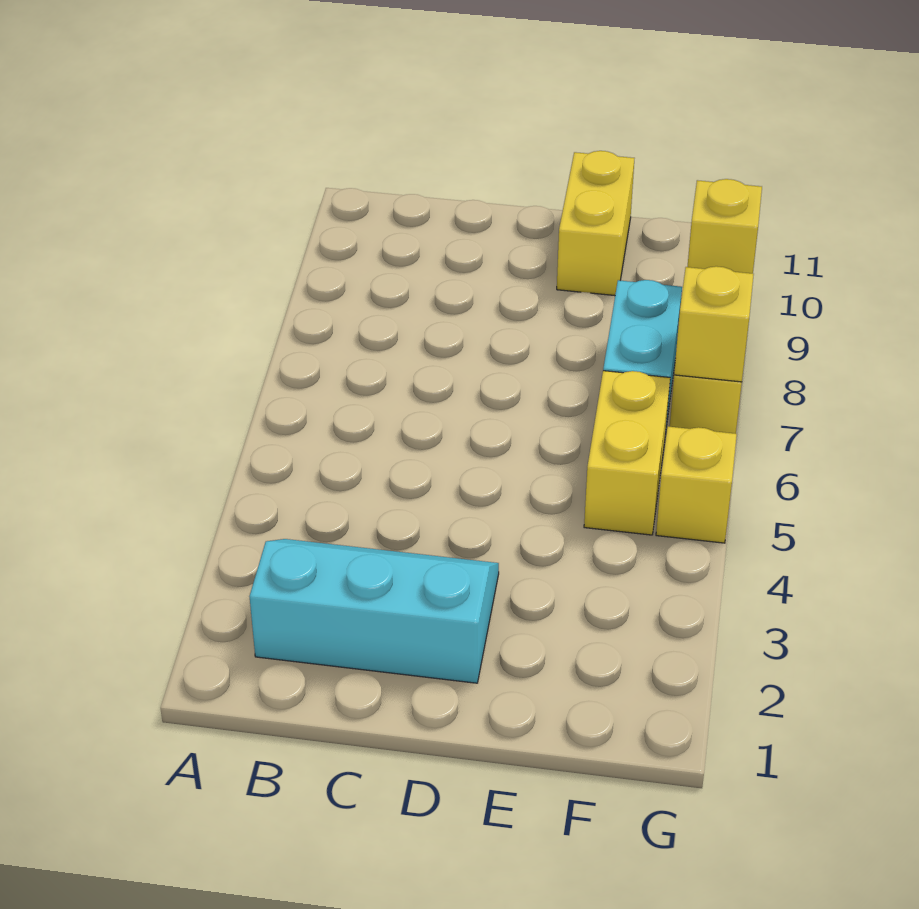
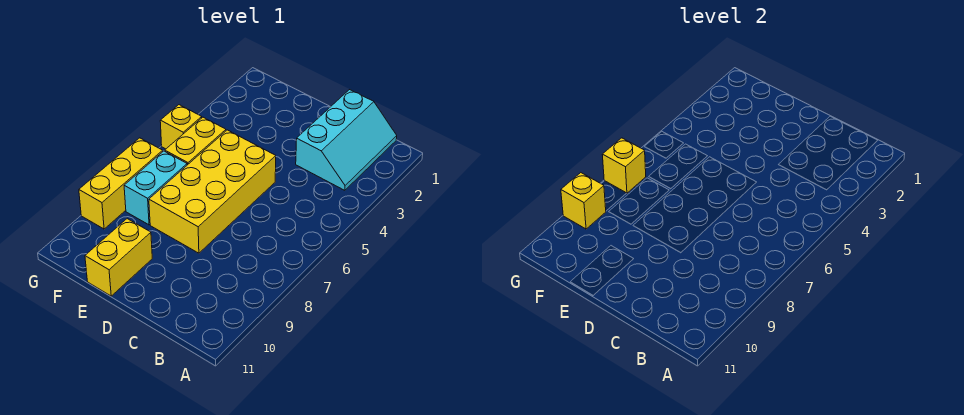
cyan slope B2:D3 level 1 top 2 -> cyan slope B1:C3 level 1 top C
none -> yellow brick D5:E8 level 1

